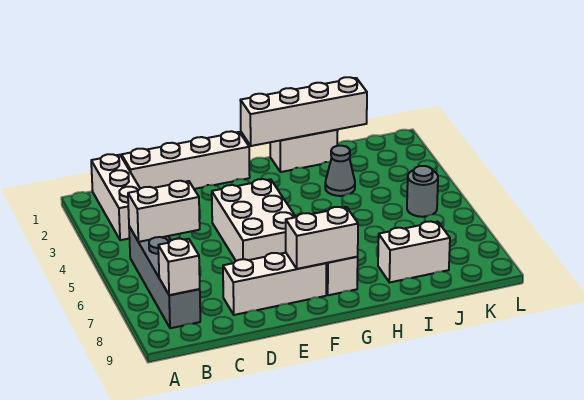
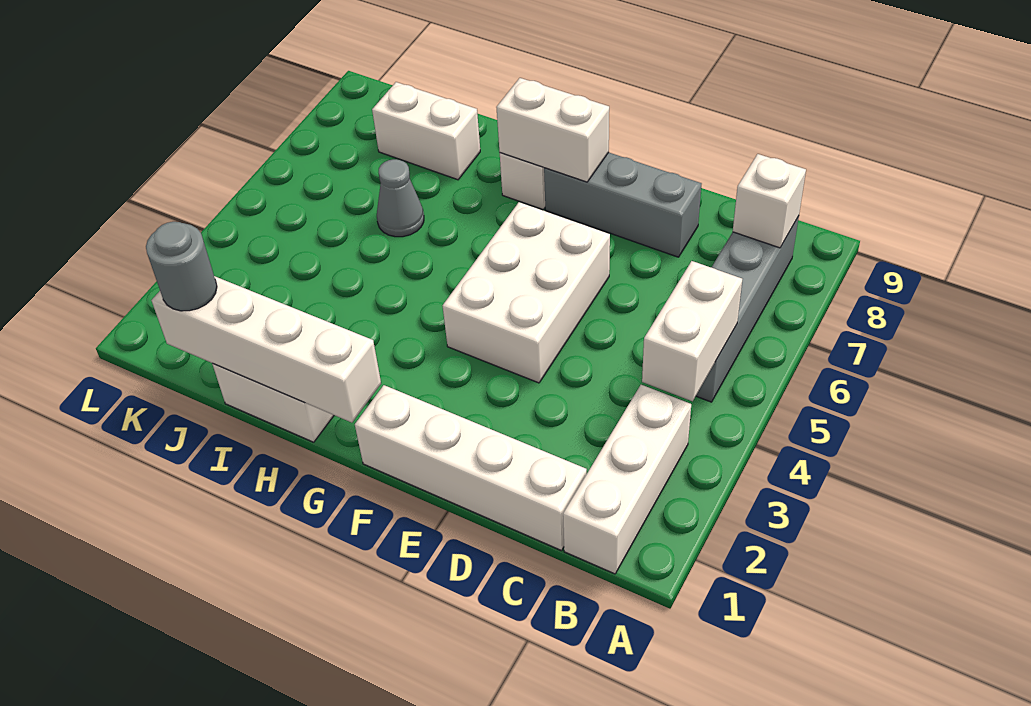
white brick B5:C5 level 2 -> white brick B4:B5 level 2
white brick D8:F8 level 1 -> grey brick D8:F8 level 1
grey cone I3 level 1 -> grey cone I6 level 1
grey round brick K5 level 1 -> grey round brick J1 level 3

